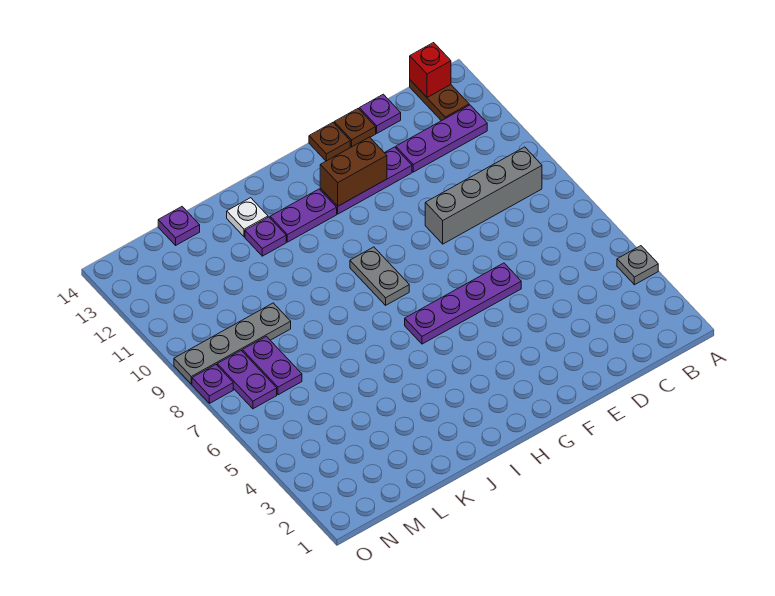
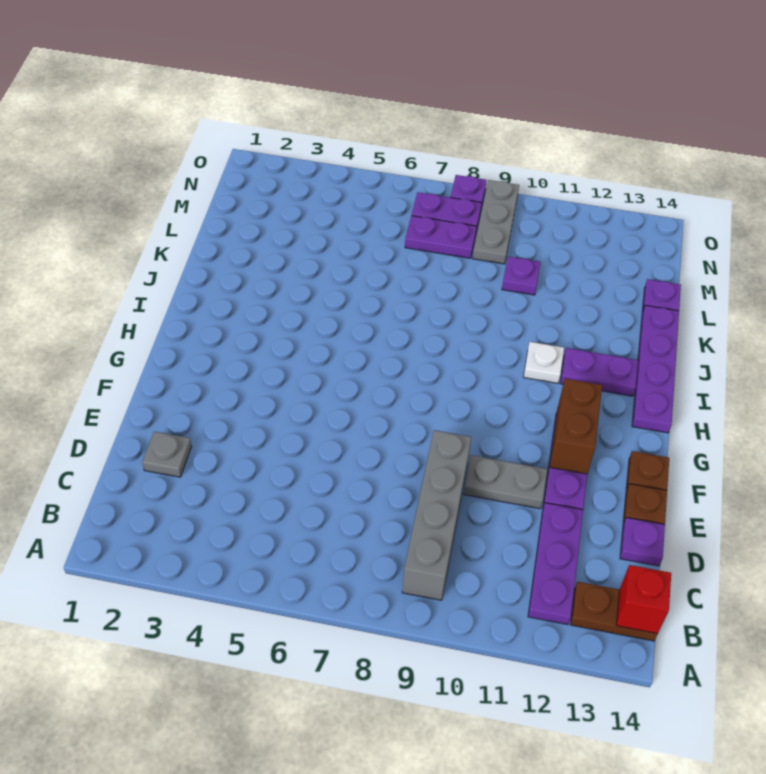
grey plate A4 level 1 -> grey plate D2 level 1
purple plate E6:H6 level 1 -> purple plate H14:K14 level 1
grey plate H8:H9 level 1 -> grey plate E10:E11 level 1
purple plate H12:I12 level 1 -> purple plate I12:I13 level 1
purple plate J12 level 1 -> purple plate L10 level 1
white plate J13 level 1 -> white plate I11 level 1
grey plate L9:O9 level 1 -> grey plate M9:O9 level 1

